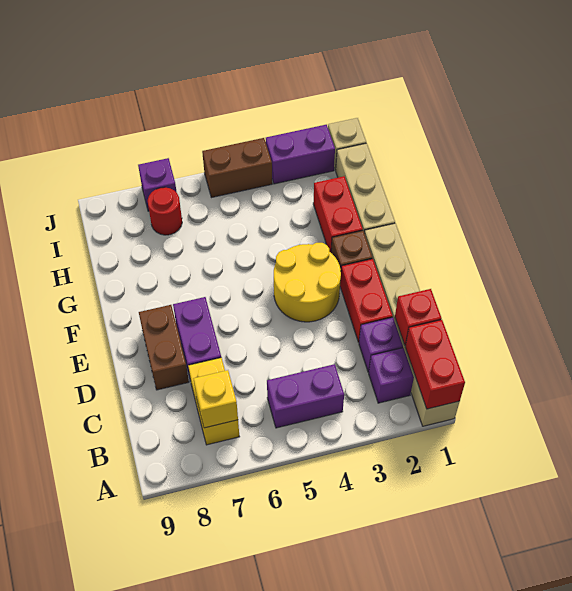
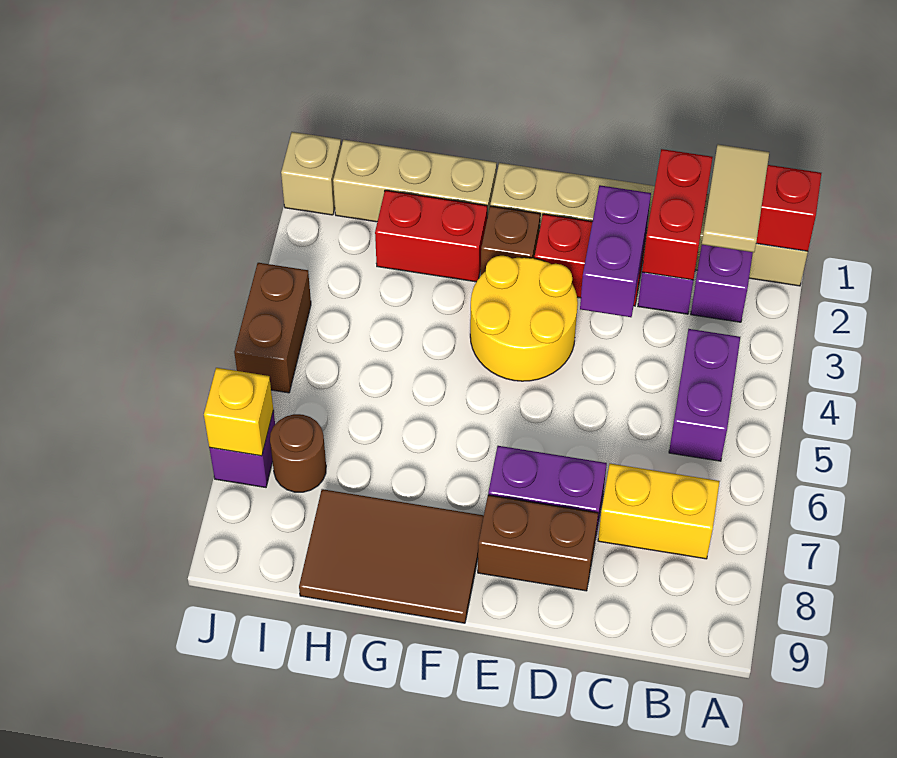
none -> tan tile B1:B2 level 3
yellow brick B7 level 2 -> yellow brick J7 level 2
red brick C1 level 2 -> red brick C1:C2 level 2
none -> brown tile F8:H9 level 1
red round brick I7 level 1 -> brown round brick I7 level 1
purple brick J2:J3 level 1 -> purple brick D2:D3 level 2

